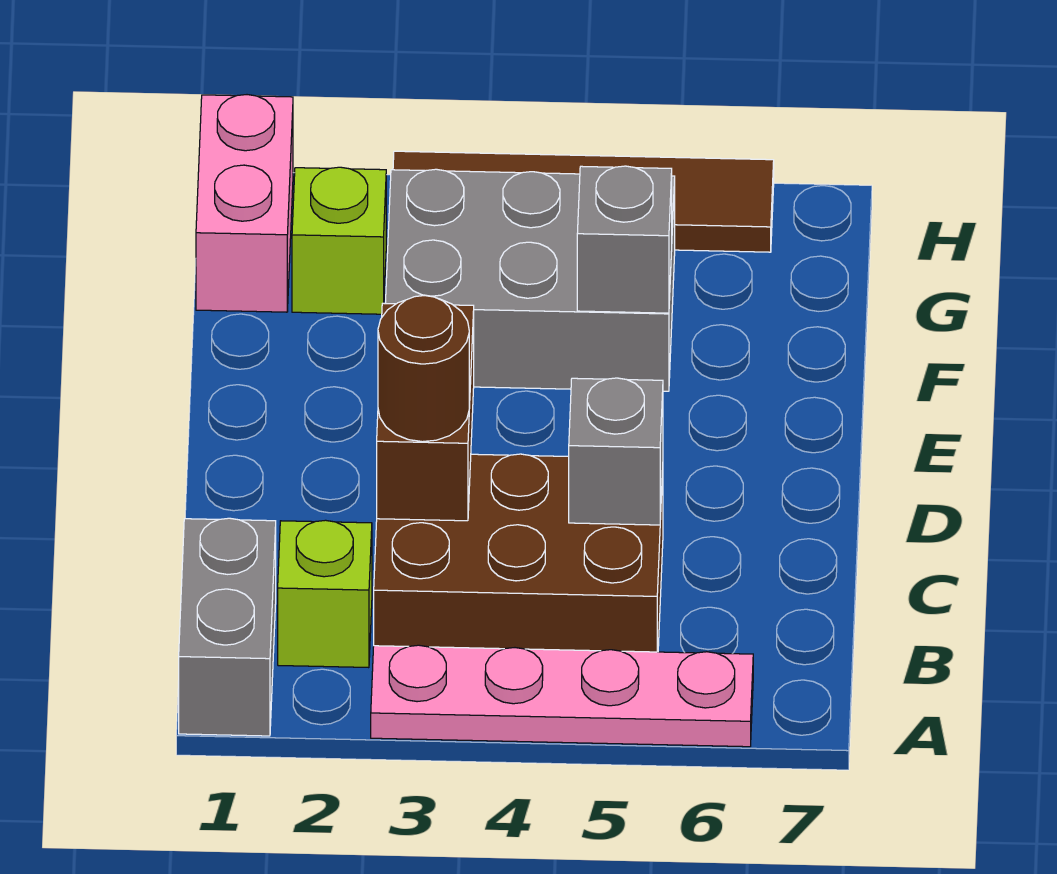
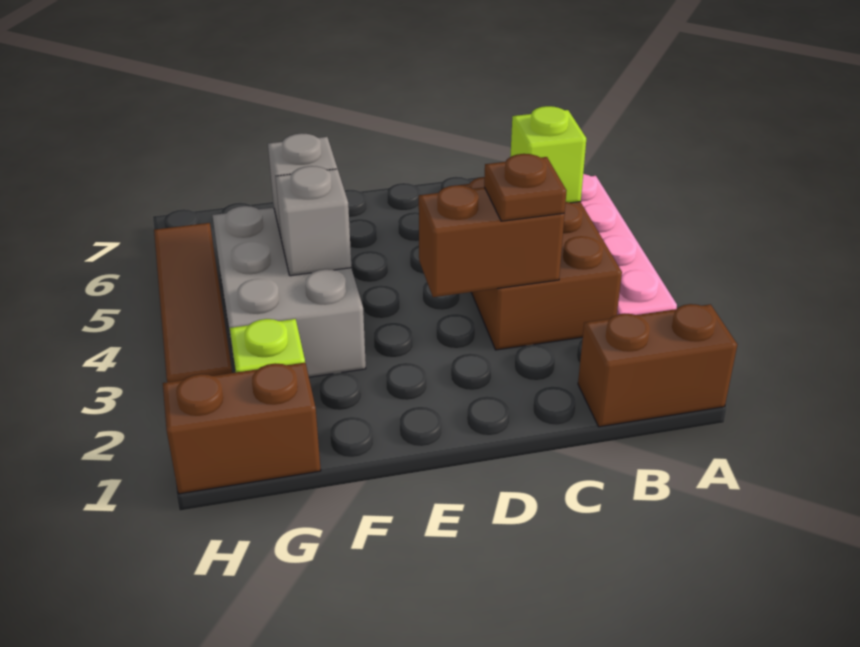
grey brick A1:B1 level 1 -> brown brick A1:B1 level 1
lime brick B2 level 1 -> lime brick B5 level 2
brown round brick C3 level 3 -> brown plate C3 level 3
grey brick C5 level 2 -> grey brick F4 level 2
pink brick G1:H1 level 1 -> brown brick G1:H1 level 1

